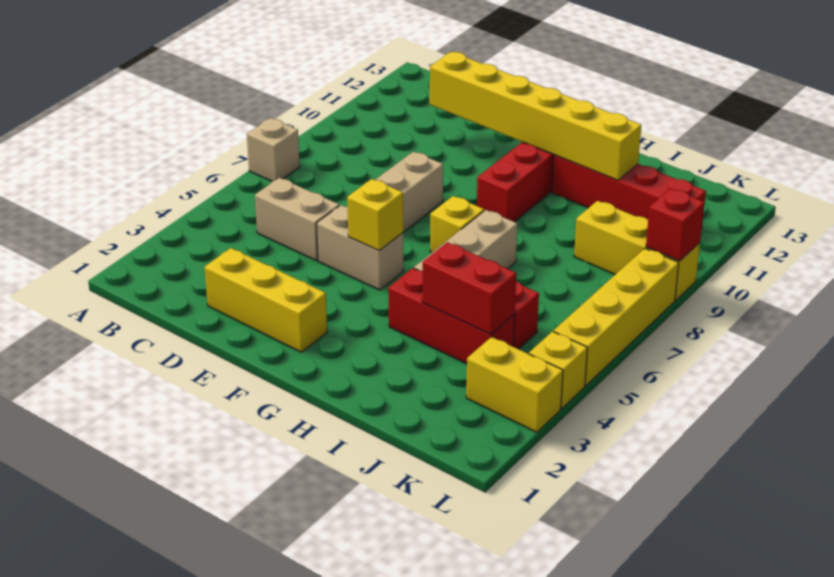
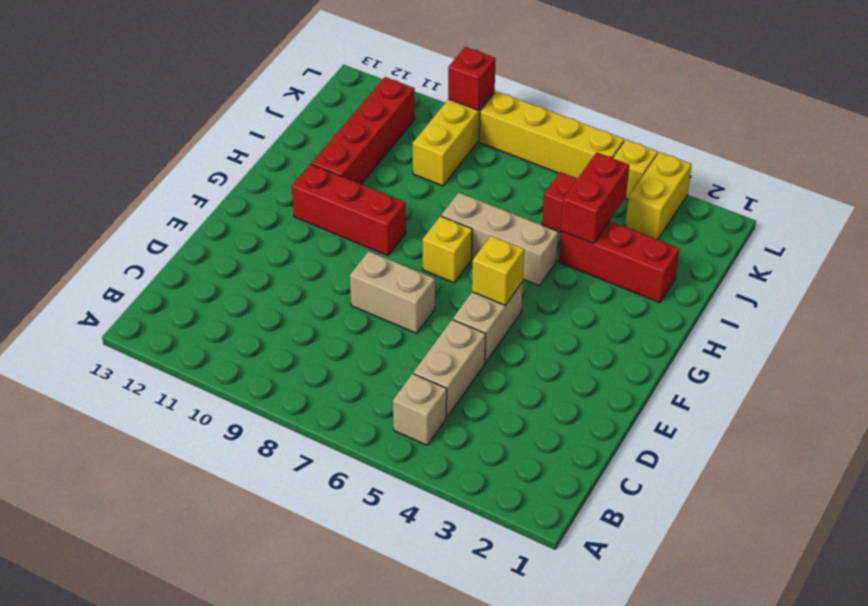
tan brick A7 level 1 -> tan brick B5 level 1
yellow brick D2:F2 level 1 -> none
yellow brick D11:I11 level 2 -> none
red brick H4:J4 level 1 -> red brick I2:I4 level 1

